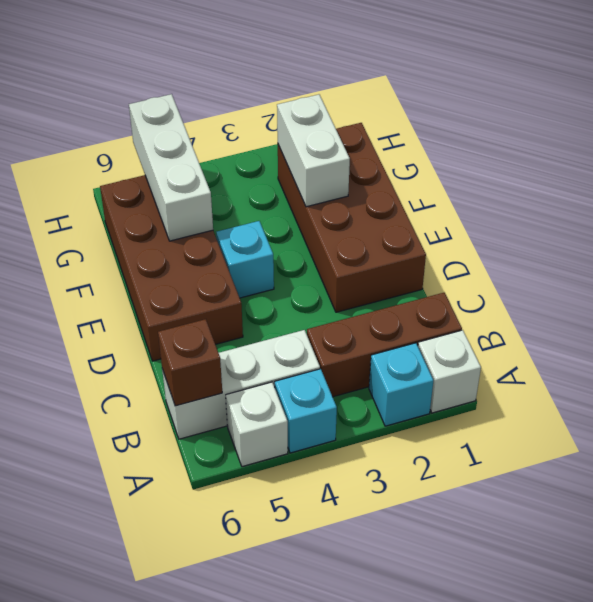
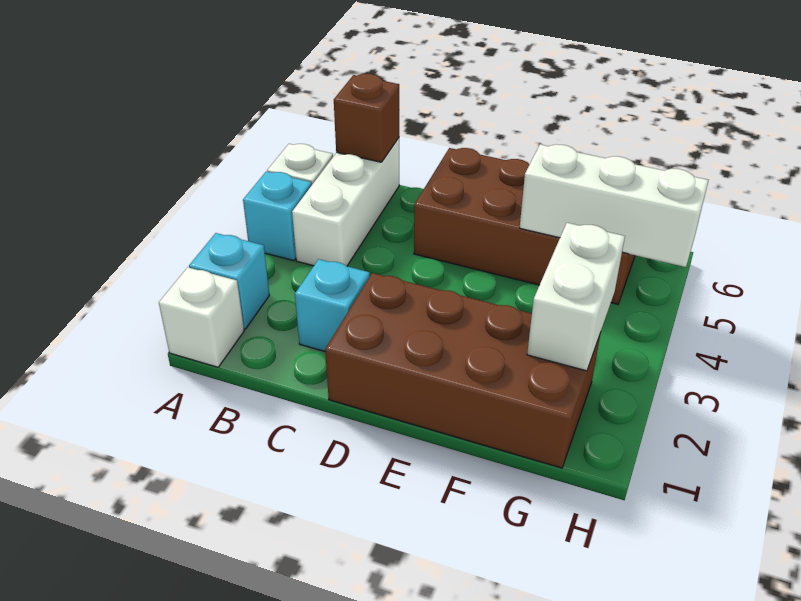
brown brick B1:B3 level 1 -> none
cyan brick E4 level 1 -> cyan brick C2 level 1
white brick F2:G2 level 2 -> white brick G2:G3 level 2

